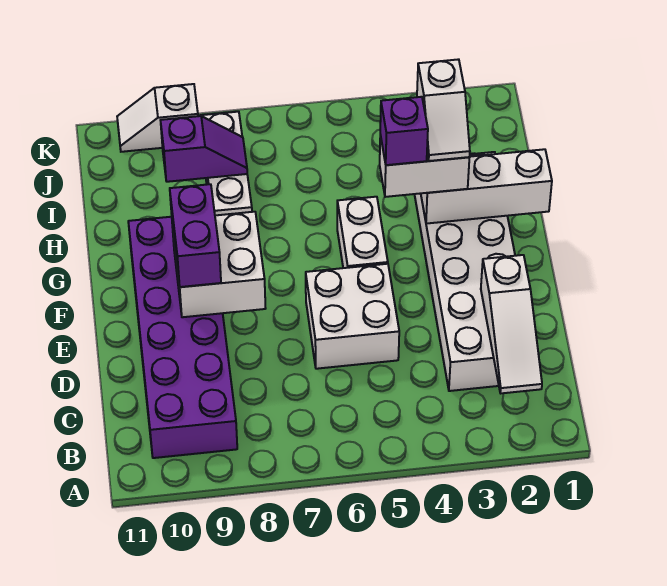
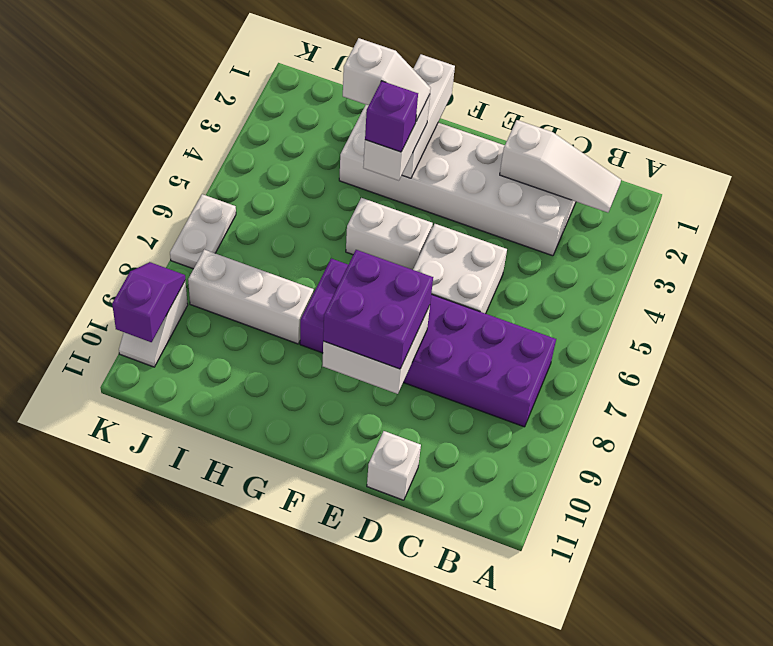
purple brick B9:G10 level 1 -> purple brick B7:G8 level 1
none -> white brick D11 level 1
purple brick E9:F9 level 3 -> purple brick E8:F9 level 3
purple slope I8:I9 level 2 top 9 -> purple slope K9:K10 level 2 top 10
none -> white plate K6:K7 level 1

